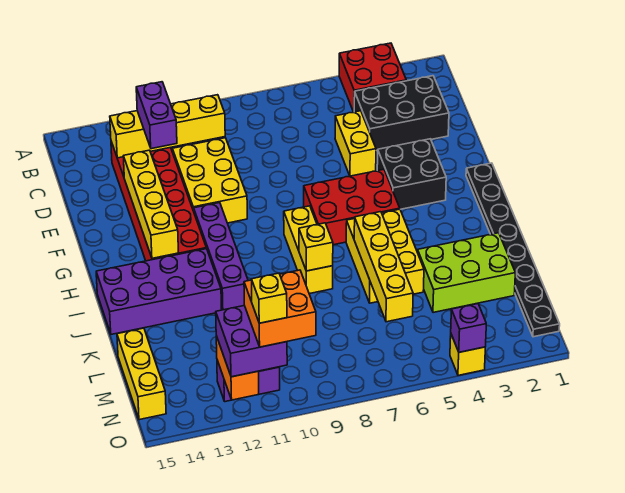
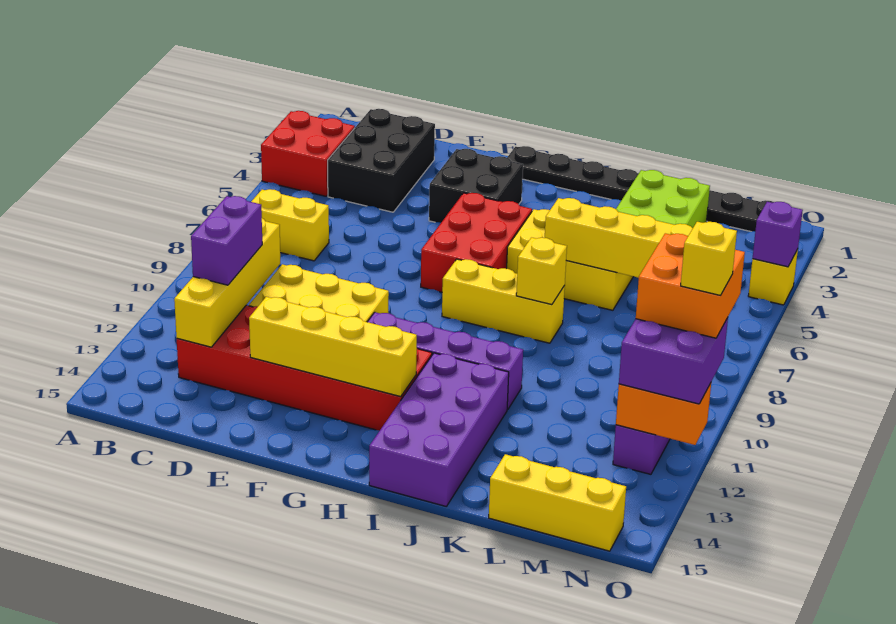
purple brick C12:D12 level 3 -> purple brick C11:C12 level 3
yellow brick D5:E5 level 1 -> yellow brick B7:C7 level 1

